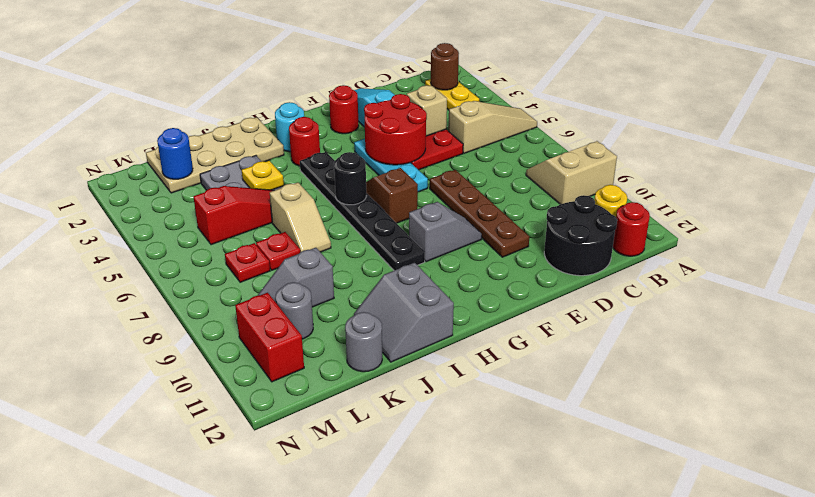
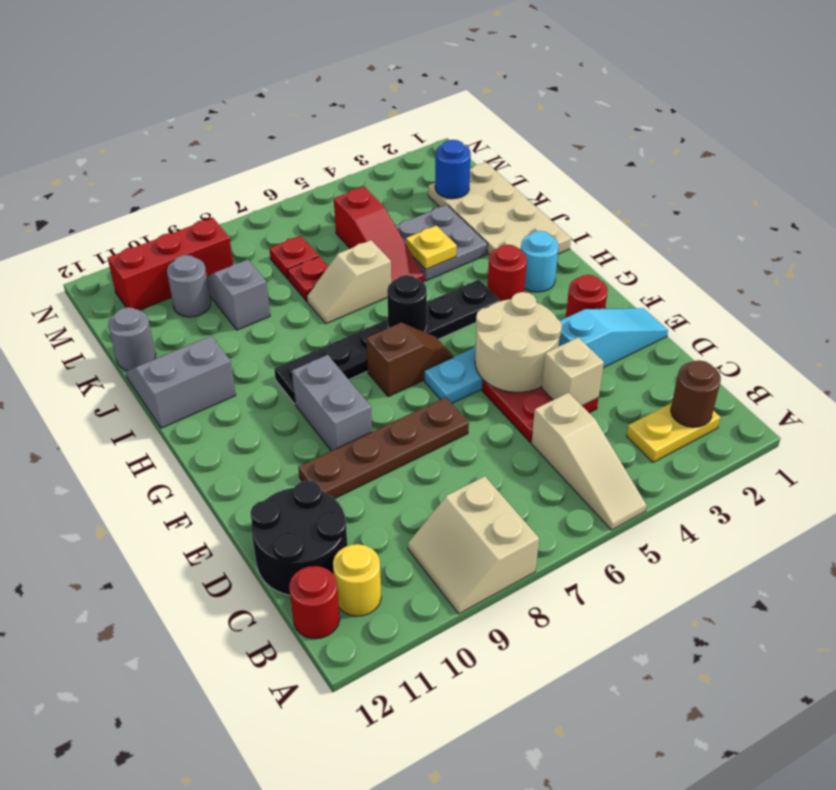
tan slope A8:B9 level 1 top 9 -> tan slope A8:B9 level 1 top 8
red round brick E4:F5 level 2 -> tan round brick E4:F5 level 2
grey slope F9:G9 level 1 top G -> grey brick F9:G9 level 1
red brick M10:M11 level 1 -> red brick M9:M11 level 1

